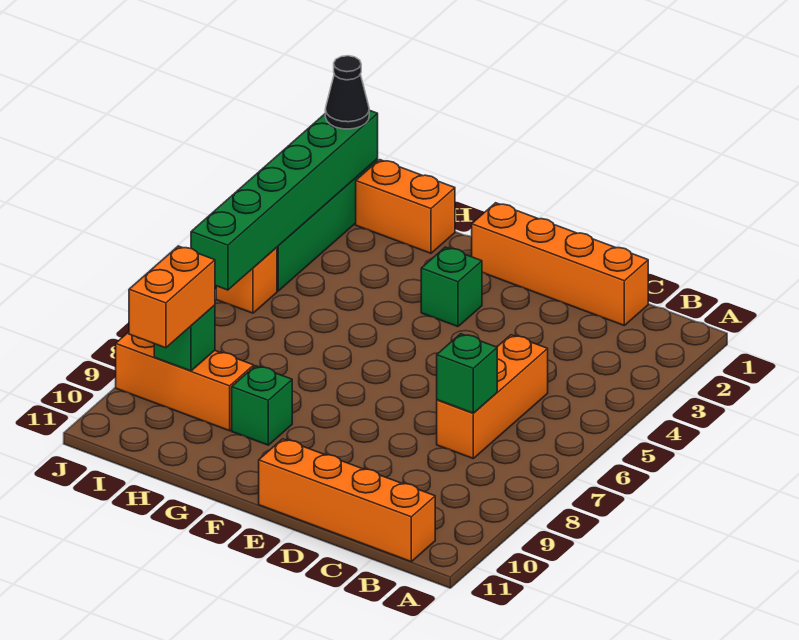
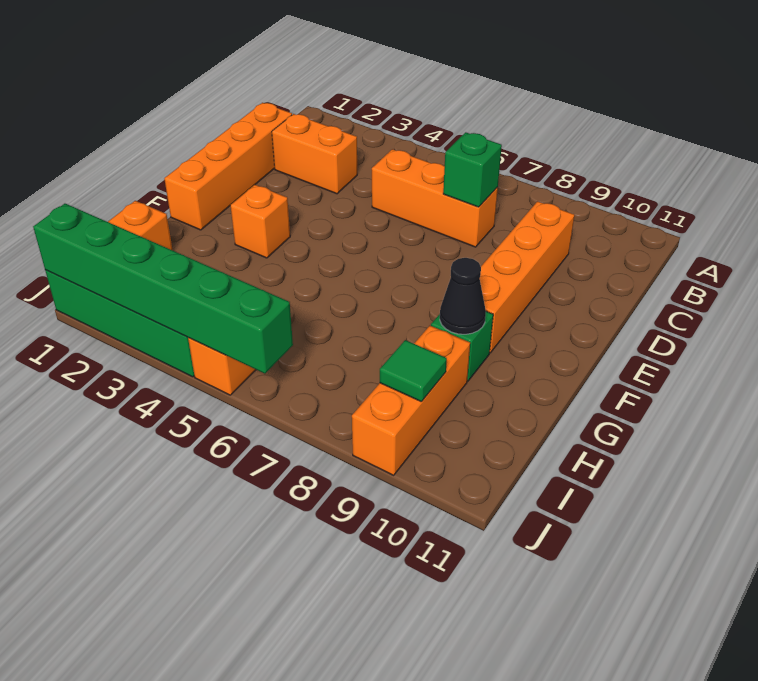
orange brick B11:E11 level 1 -> orange brick C9:F9 level 1
green brick F3 level 1 -> orange brick F3 level 1
green brick I9 level 2 -> green tile I9 level 2
orange brick I9:I10 level 3 -> orange brick C2:C3 level 1
black cone J1 level 3 -> black cone G9 level 2

